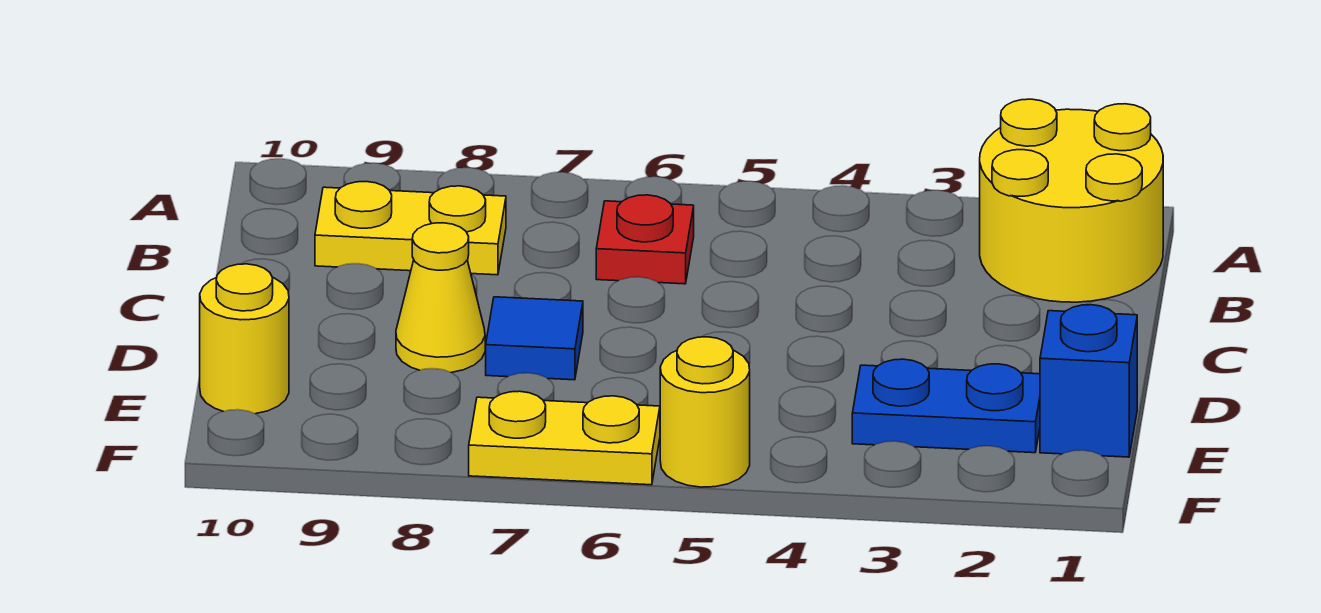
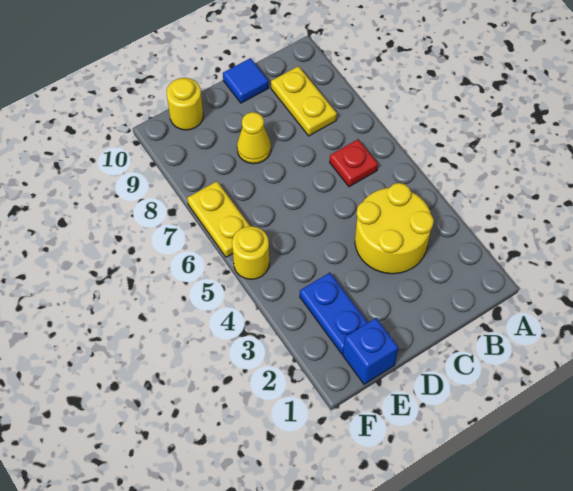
yellow round brick A1:B2 level 1 -> yellow round brick B3:C4 level 1
blue tile D7 level 1 -> blue tile C10 level 1

